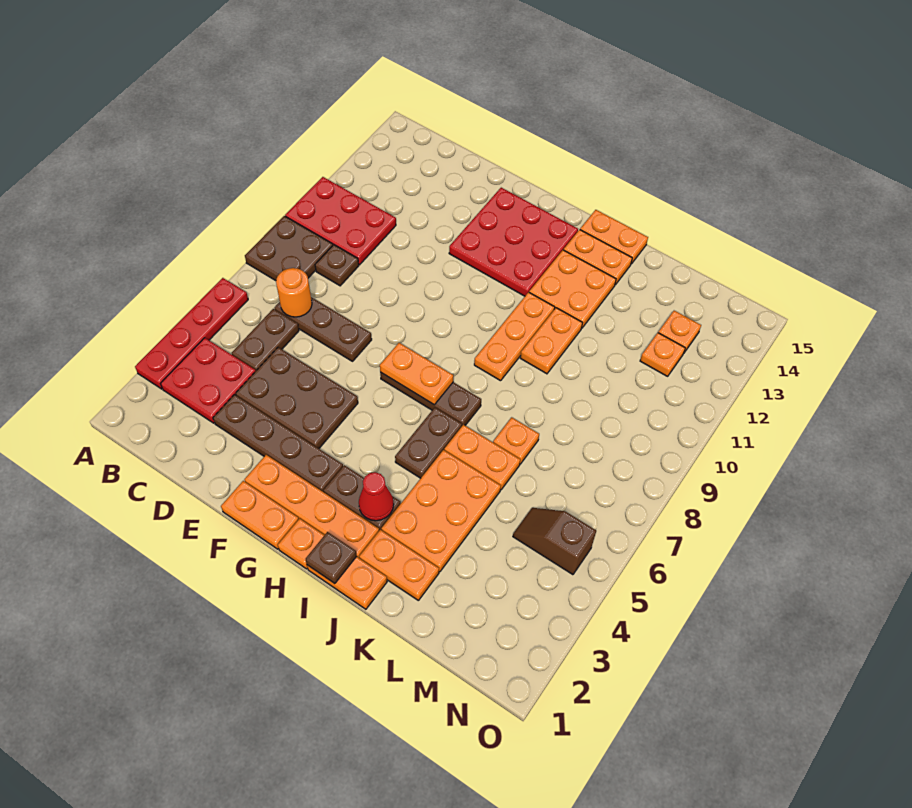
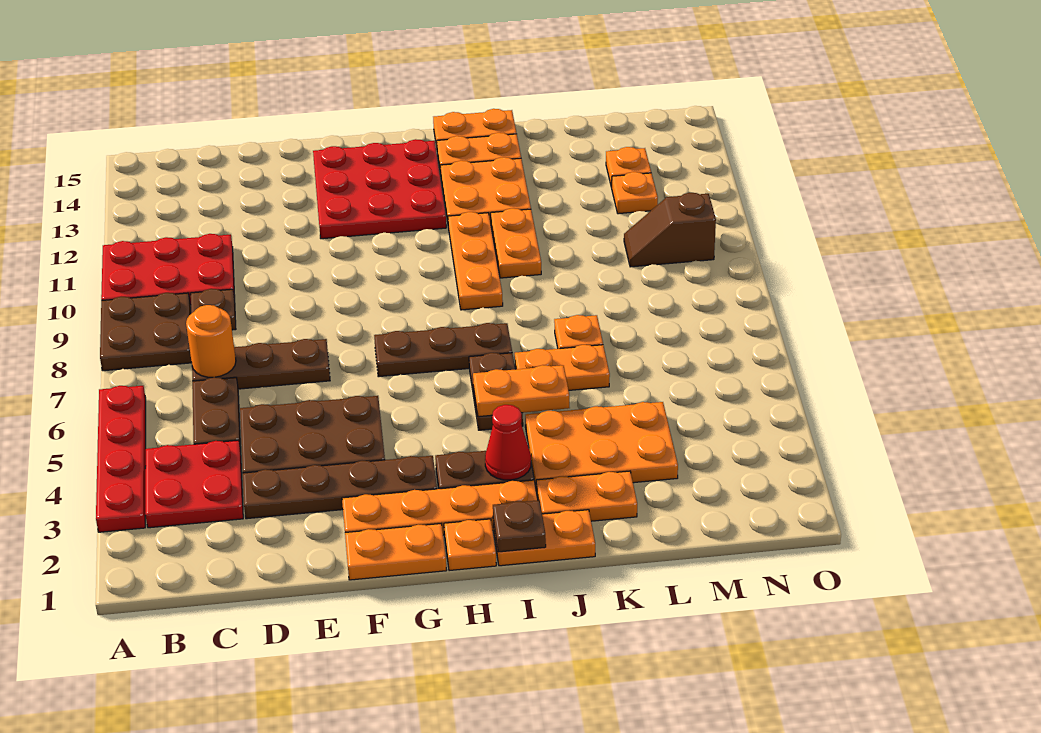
orange plate G7:H7 level 2 -> orange plate I5:J5 level 2
orange plate J3:K5 level 1 -> orange plate J3:L4 level 1
brown slope M5:N5 level 1 top N -> brown slope M10:N10 level 1 top N

